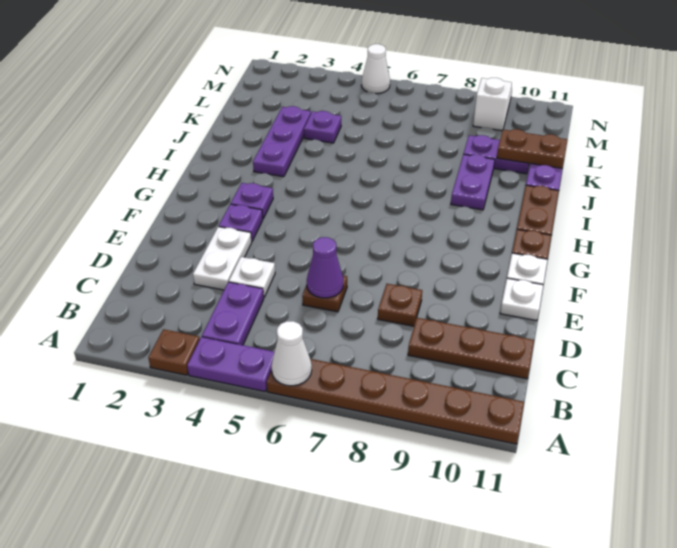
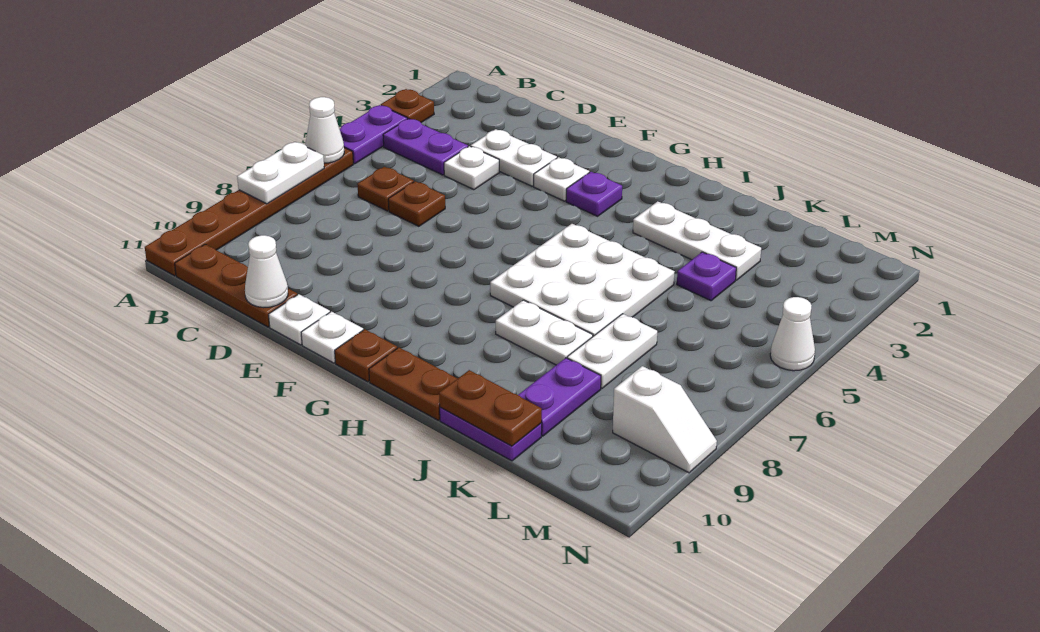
none -> white plate A7:A8 level 2
brown plate C9:C11 level 1 -> brown plate B11:D11 level 1
purple cone D6 level 2 -> none
brown plate D8 level 1 -> brown plate C6 level 1
none -> white cone D11 level 2
purple plate F3 level 1 -> white plate F3 level 1
none -> white plate H5:J7 level 1
purple plate I3:K3 level 1 -> white plate I3:K3 level 1
none -> white plate I8:J8 level 1
purple plate I9:J9 level 1 -> none
none -> white plate K7:K8 level 1
brown plate K10:K11 level 2 -> brown plate J11:K11 level 2

